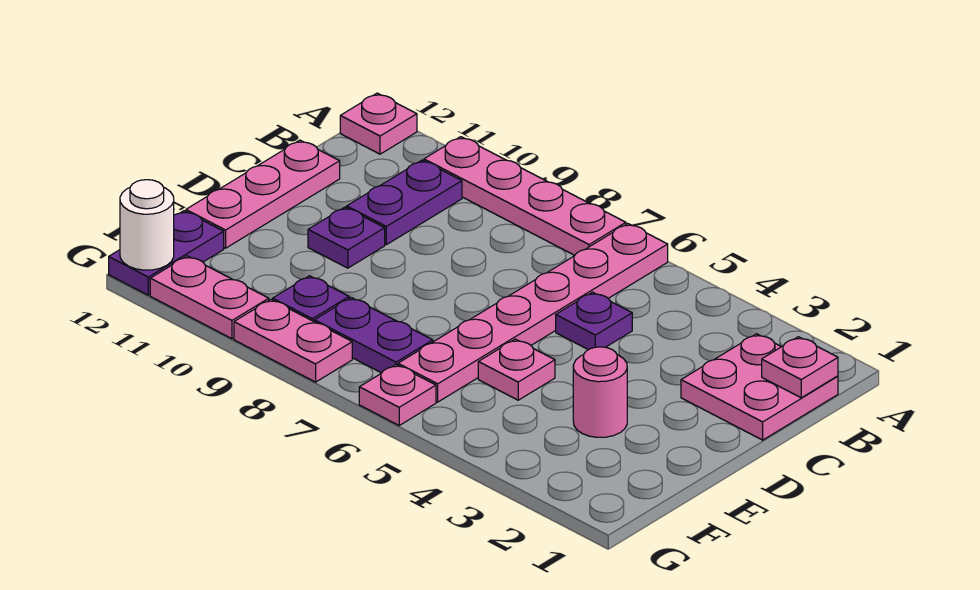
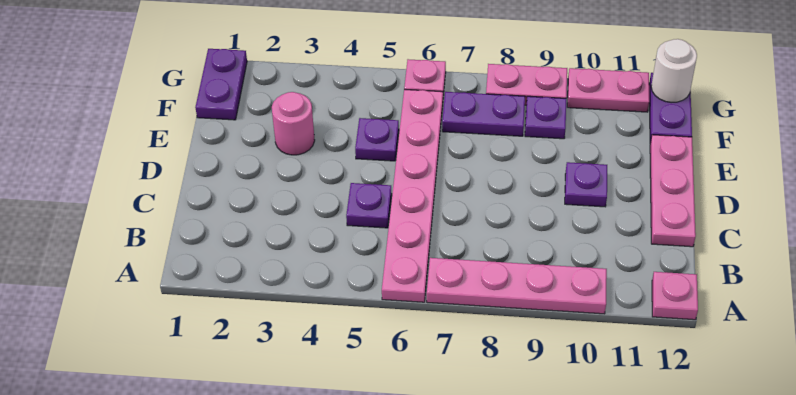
pink plate B1:C2 level 1 -> none
pink plate B1 level 2 -> none
purple plate B10:C10 level 1 -> purple plate F1:G1 level 1
pink plate E5 level 1 -> purple plate E5 level 1

